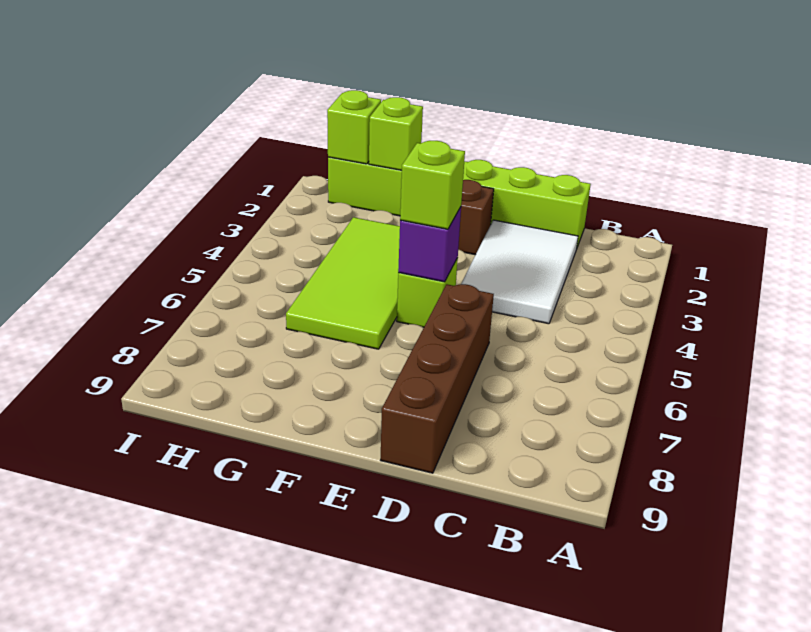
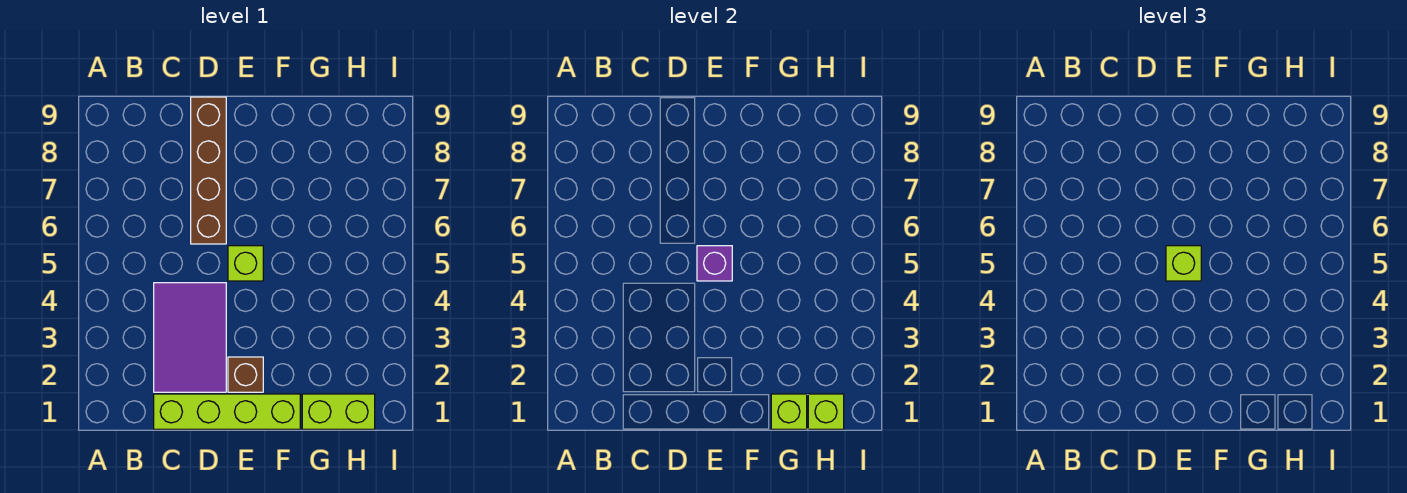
white tile C2:D4 level 1 -> purple tile C2:D4 level 1
lime tile F3:G6 level 1 -> none

